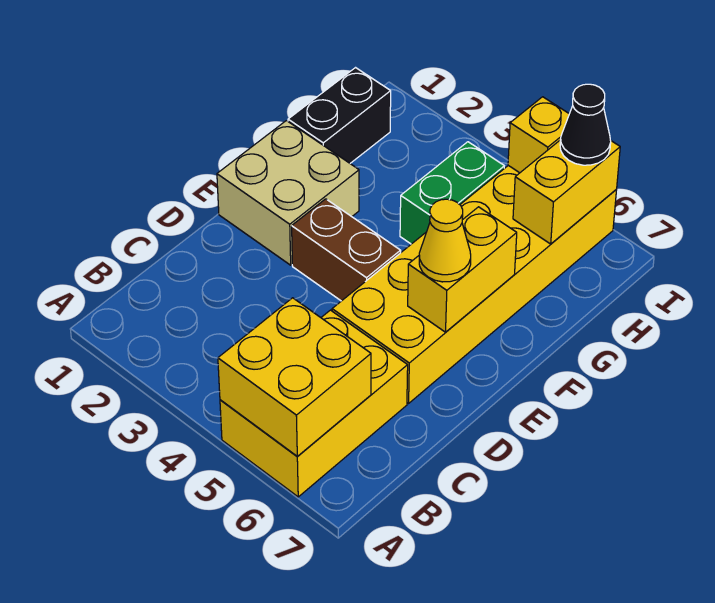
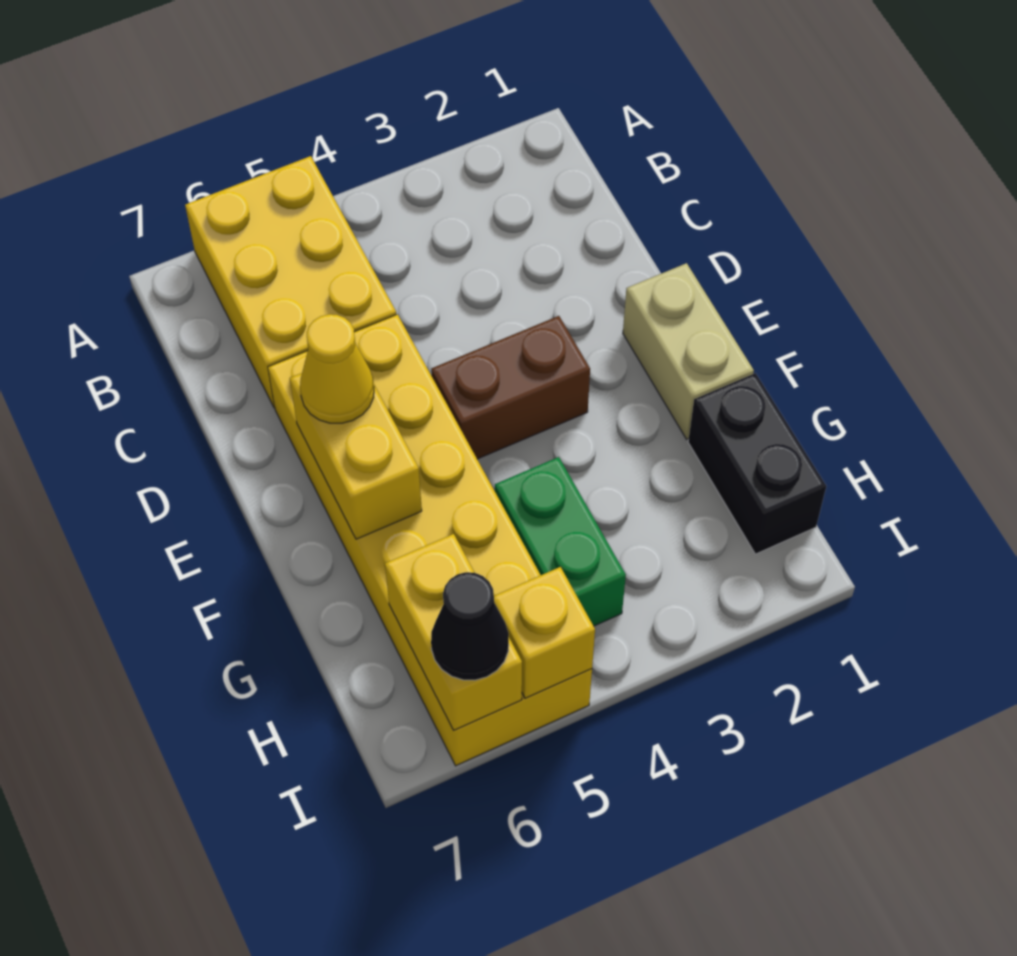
yellow brick A5:B6 level 2 -> none
tan brick E1:F2 level 1 -> tan brick E1:F1 level 1

